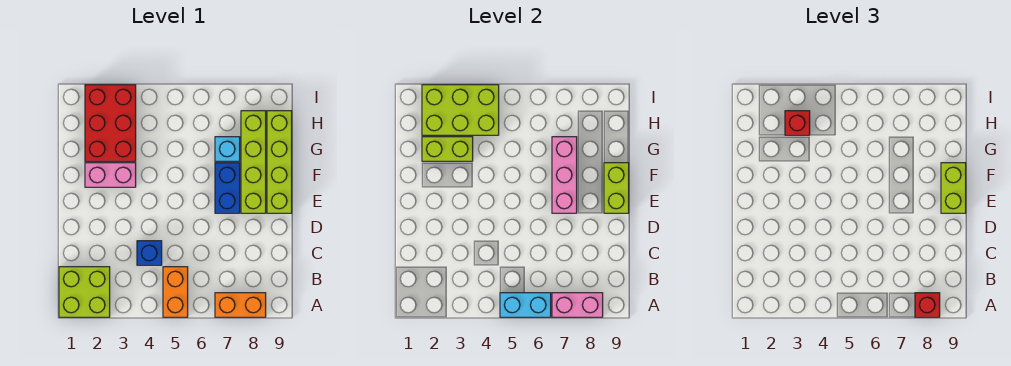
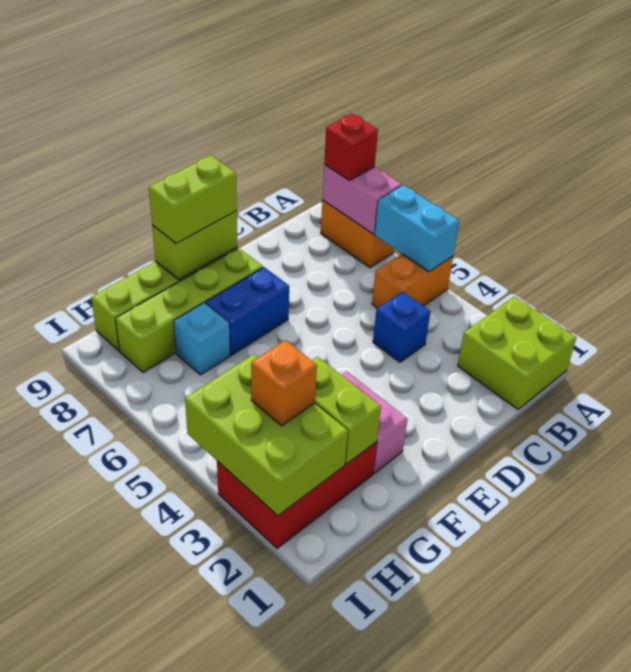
pink brick E7:G7 level 2 -> none
red brick H3 level 3 -> orange brick H3 level 3

